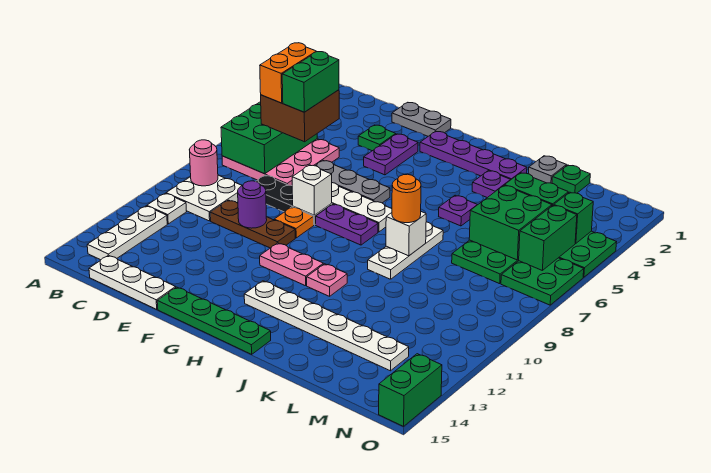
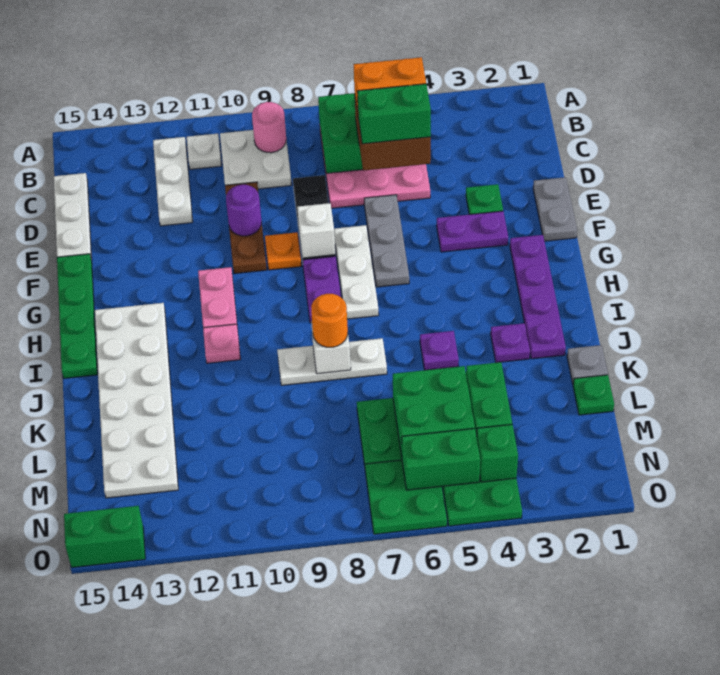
white plate B12:B14 level 1 -> white plate B12:D12 level 1
white plate H13:M13 level 1 -> white plate H13:M14 level 1

